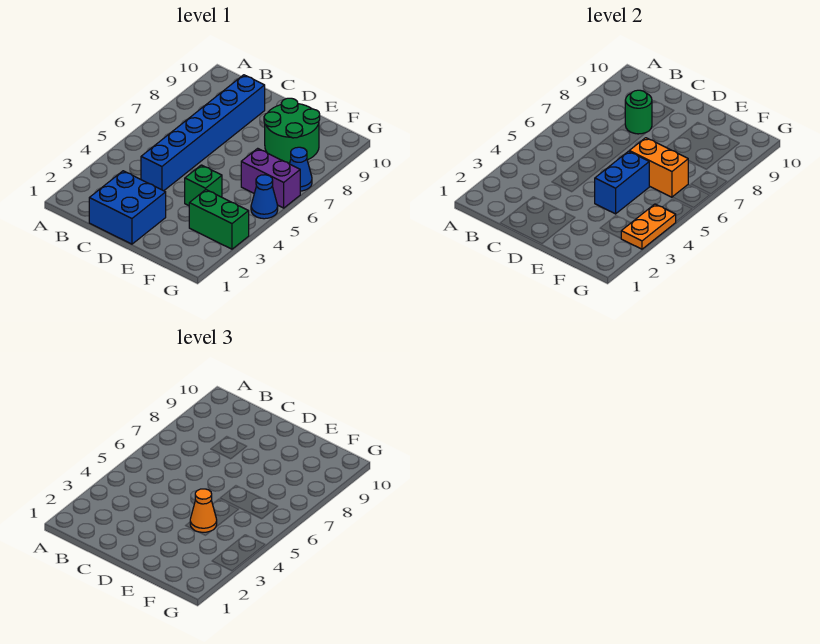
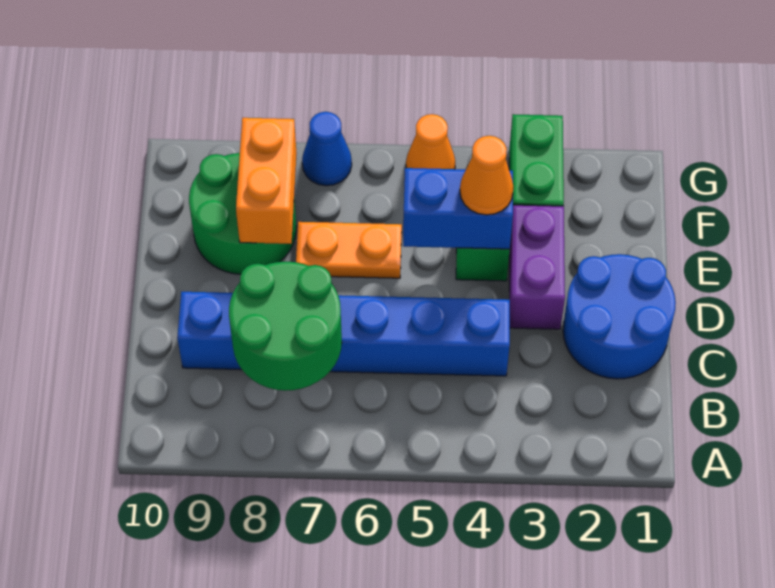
blue brick C1:D2 level 1 -> blue round brick C1:D2 level 1
green round brick C8 level 2 -> green round brick B7:C8 level 2
orange brick E6:F6 level 2 -> orange brick E8:F8 level 2
purple brick F6:G6 level 1 -> purple brick D3:E3 level 1
orange plate G3:G4 level 2 -> orange plate E6:E7 level 1
blue cone G5 level 1 -> orange cone G5 level 1

